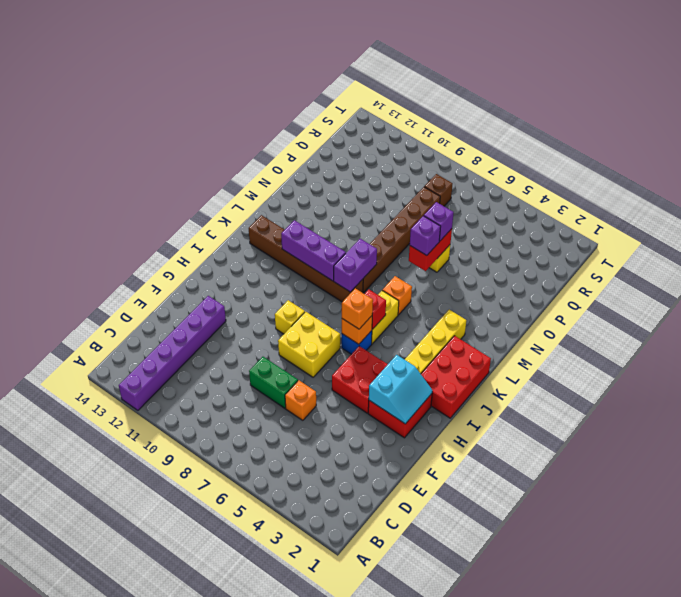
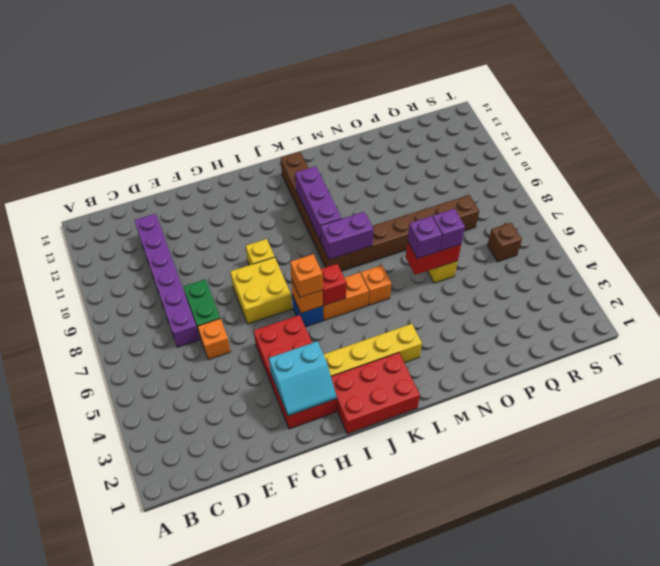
purple brick A12:F12 level 1 -> purple brick D7:D12 level 1
yellow brick J6:K6 level 1 -> orange brick J6:K6 level 1
brown brick R8 level 1 -> brown brick R6 level 1

